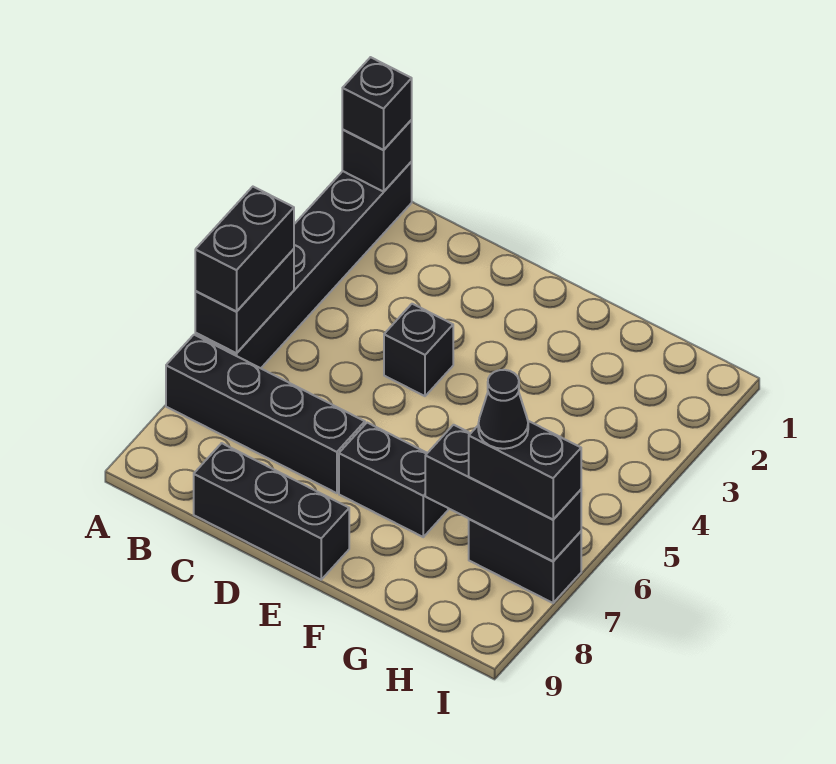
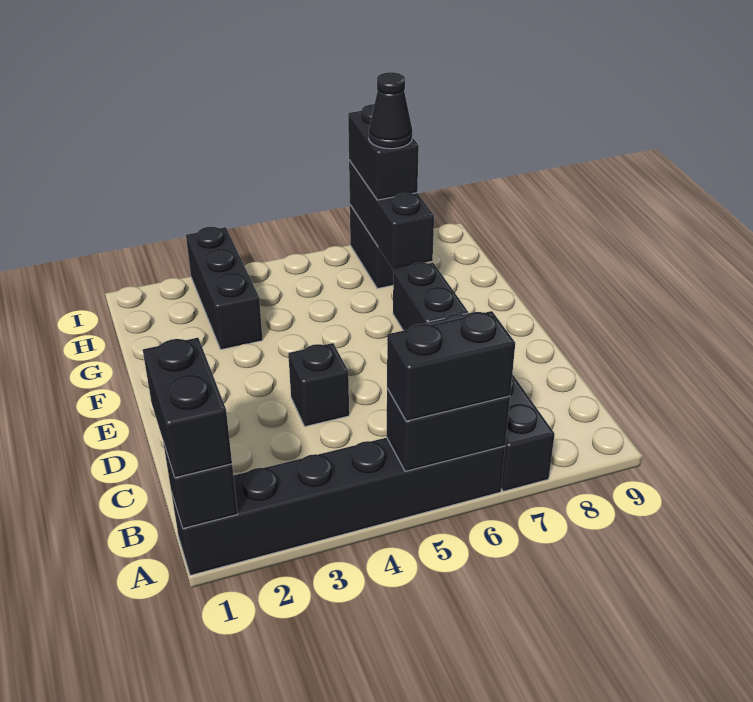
black brick A1 level 3 -> black brick A1:B1 level 3
black brick C9:E9 level 1 -> black brick G3:I3 level 1

